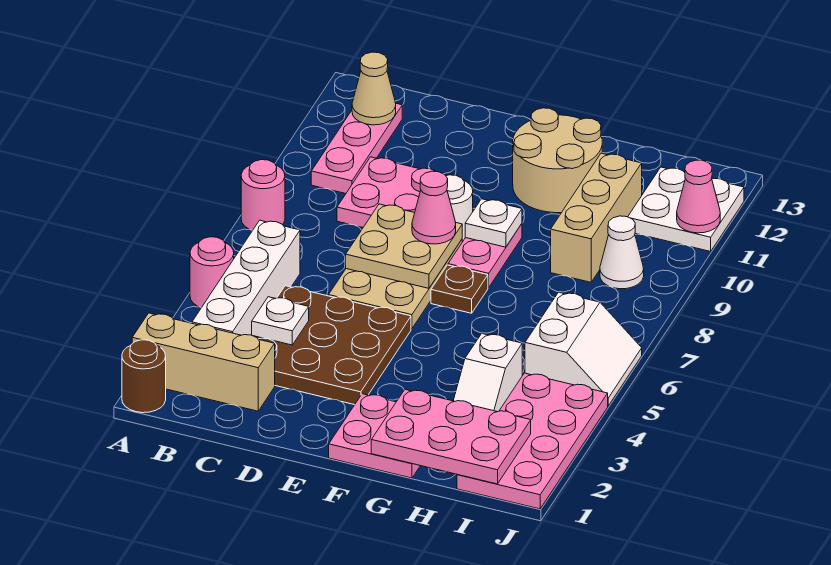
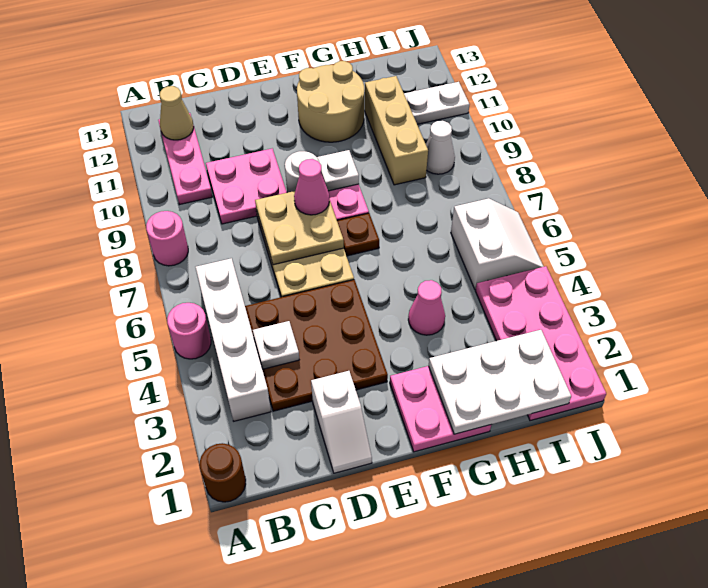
tan brick A2:C2 level 1 -> none
pink plate G1:I2 level 2 -> white plate G1:I2 level 2
white slope H3:H4 level 1 top 4 -> white slope D1:D2 level 1 top 2
white plate I11:J12 level 1 -> white plate I11:J11 level 1
pink cone J11 level 2 -> pink cone G4 level 1

